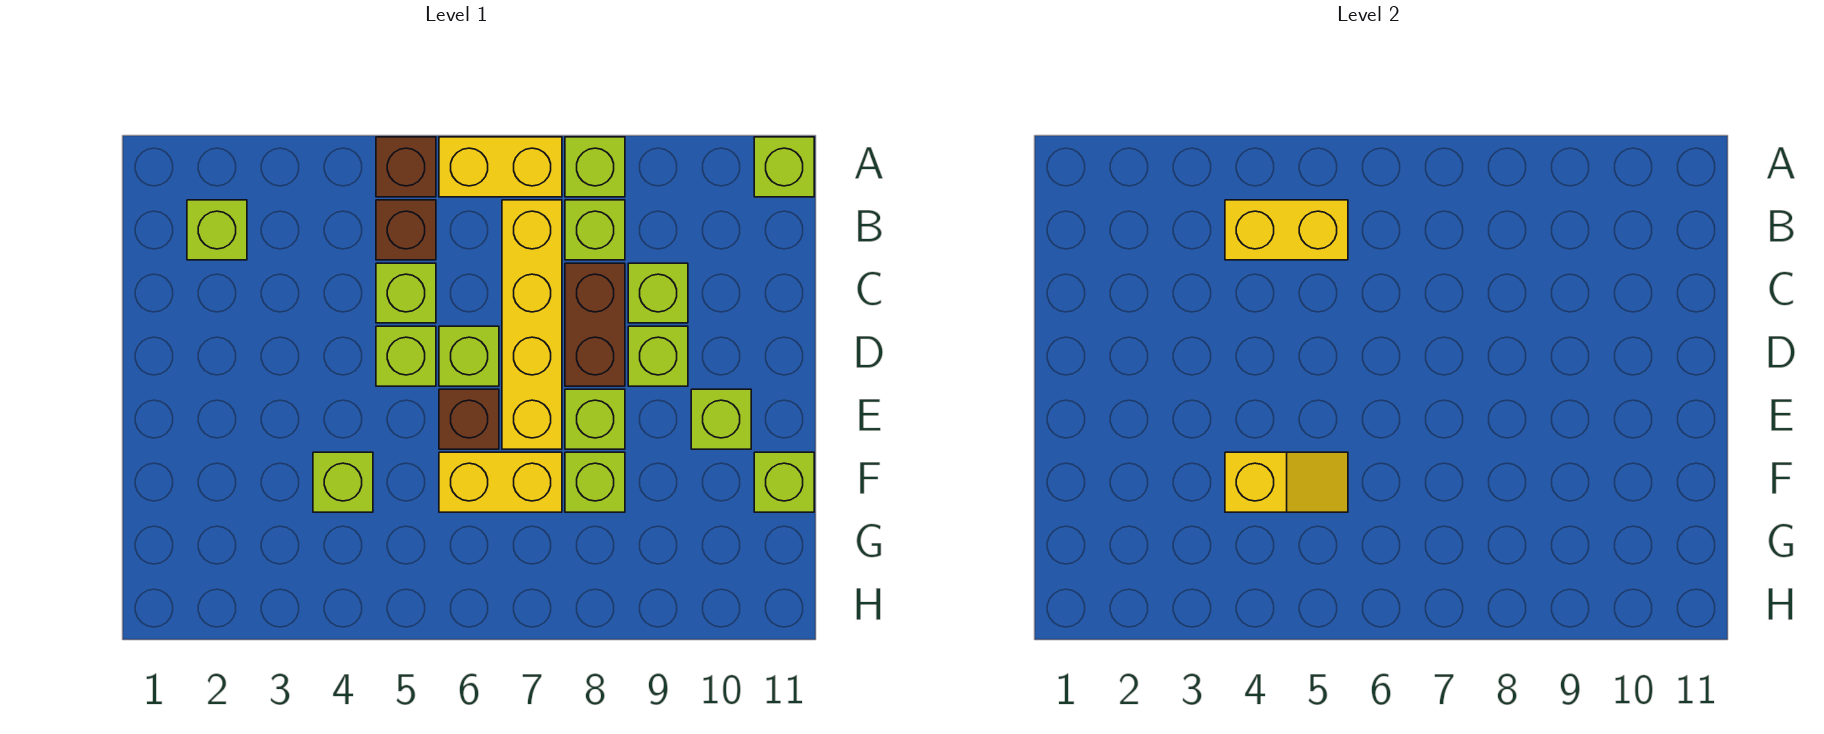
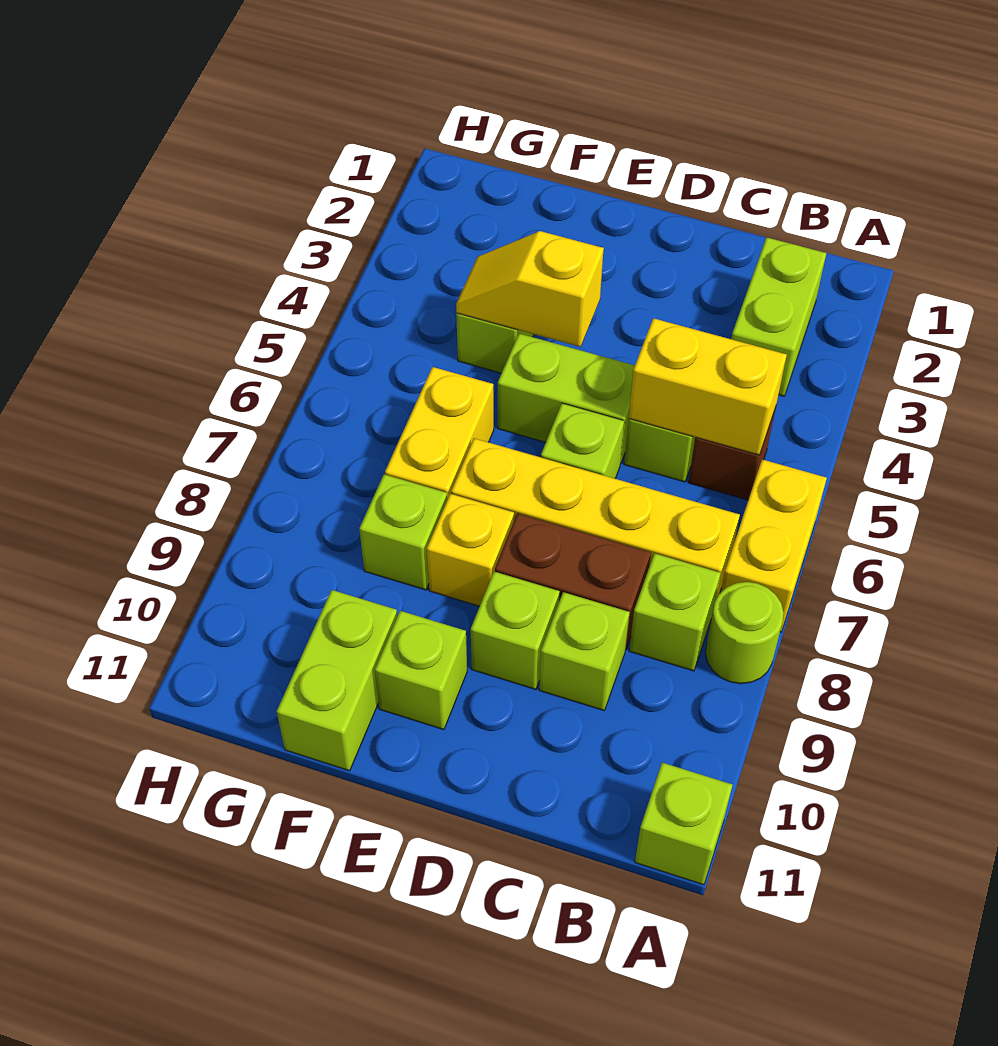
brown brick A5 level 1 -> none
lime brick A8 level 1 -> lime round brick A8 level 1
lime brick B2 level 1 -> lime brick B2:B3 level 1
yellow brick B4:B5 level 2 -> yellow brick B5:C5 level 2
lime brick D5 level 1 -> lime brick D5:E5 level 1
brown brick E6 level 1 -> none
lime brick E8 level 1 -> yellow brick E8 level 1
yellow slope F4:F5 level 2 top 4 -> yellow slope E4:F4 level 2 top E
lime brick F11 level 1 -> lime brick F10:F11 level 1

